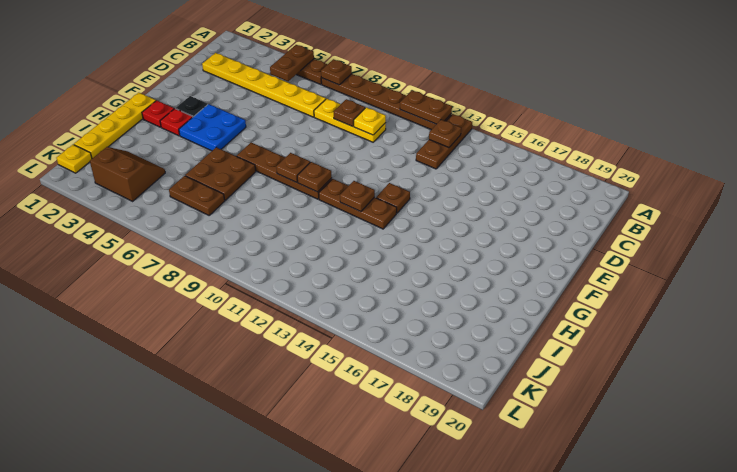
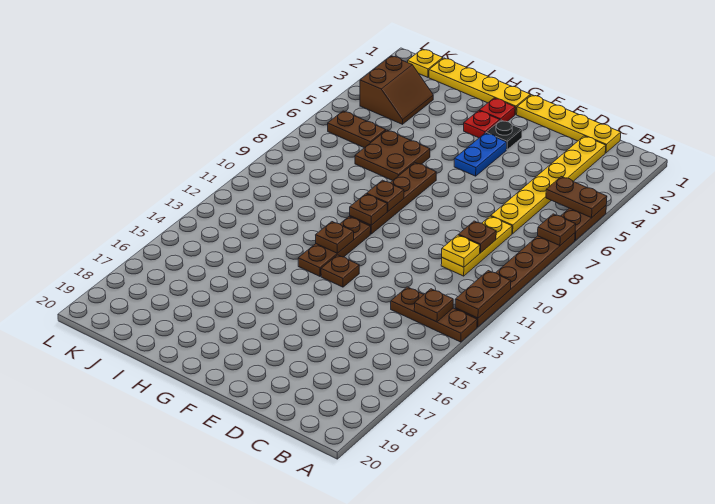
none -> yellow plate C1:F1 level 1
blue plate F4:G5 level 1 -> blue plate F4:F5 level 1
brown plate J6:J7 level 1 -> brown plate J6:K6 level 1

